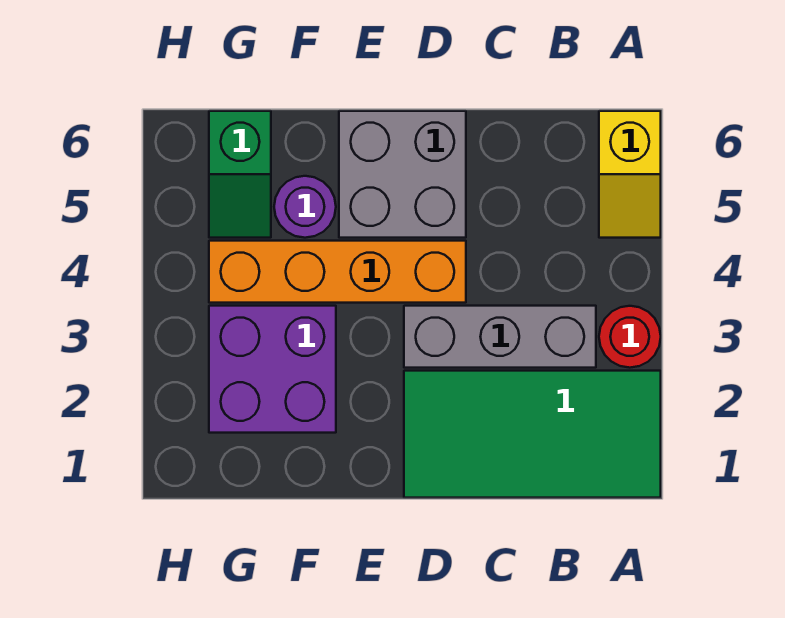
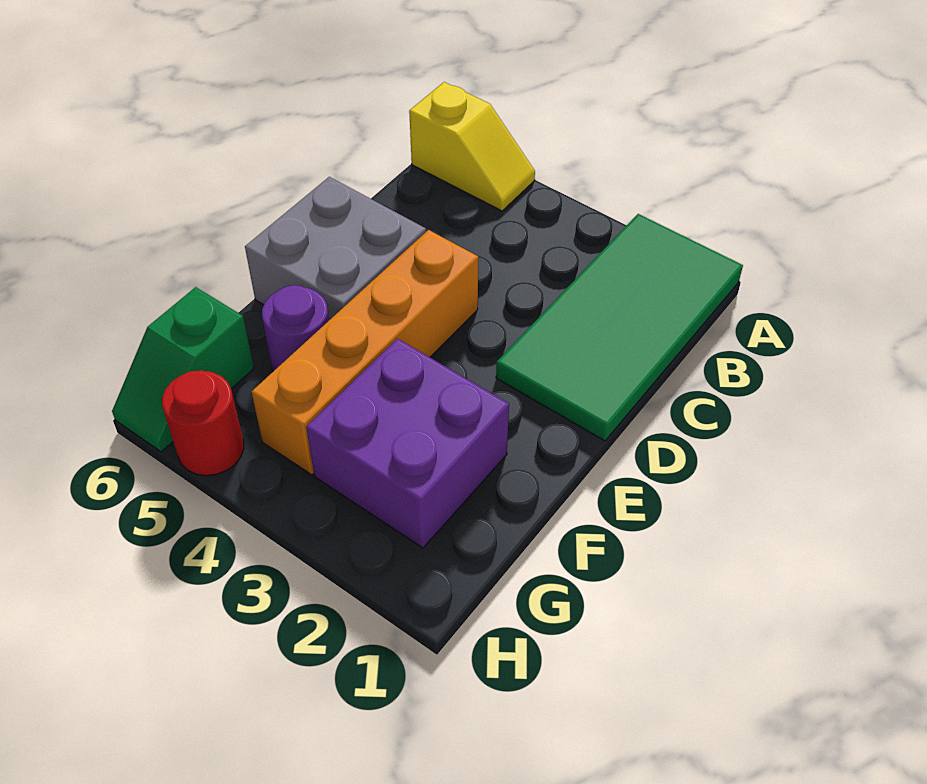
red round brick A3 level 1 -> red round brick H5 level 1
grey brick B3:D3 level 1 -> none
green slope G5:G6 level 1 top 6 -> green slope G6:H6 level 1 top G

